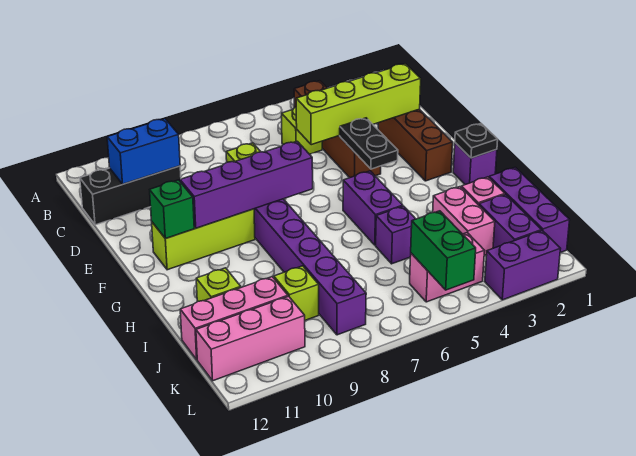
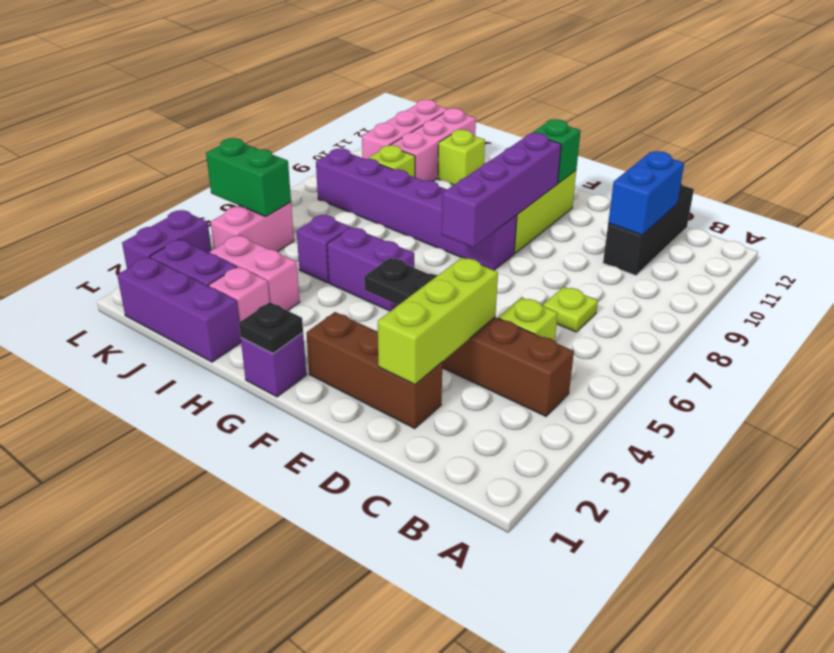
lime brick D2:D5 level 2 -> lime brick D2:D4 level 2

